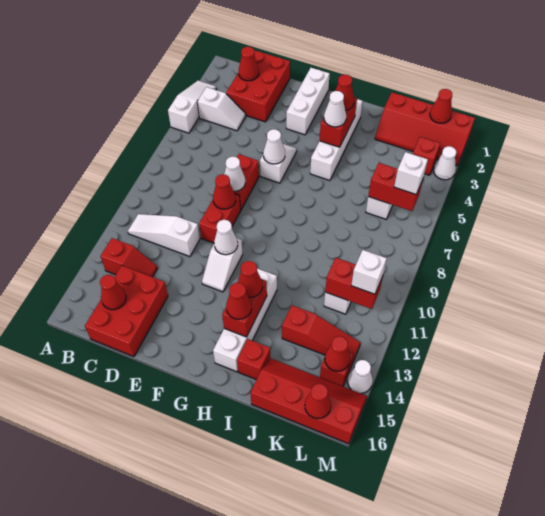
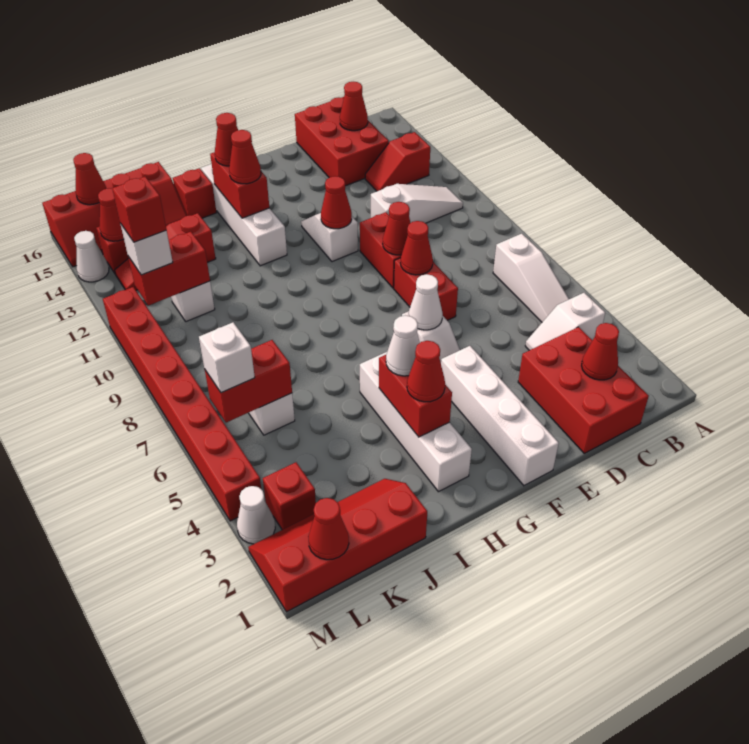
white slope A3:A5 level 1 top 5 -> white slope B5:B7 level 1 top 7
white cone E8 level 2 -> red cone E8 level 2
white brick F1:F3 level 1 -> white brick F1:F4 level 1
white cone F11 level 2 -> red cone F11 level 2
none -> red brick L11 level 4
none -> red brick M4:M11 level 1

